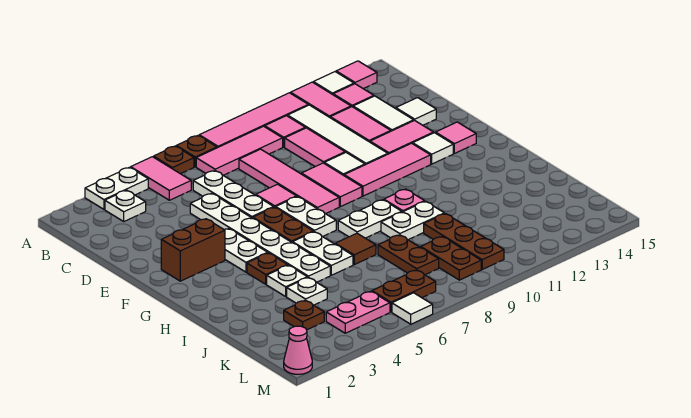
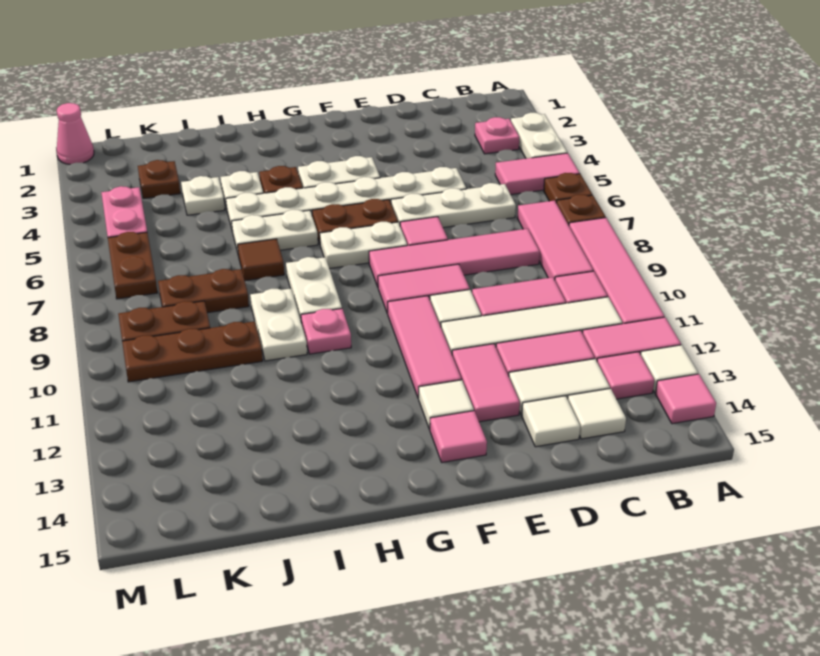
white plate B3 level 1 -> pink plate B3 level 1
brown brick F2:F3 level 1 -> none
white tile M6 level 1 -> white tile C14 level 1

